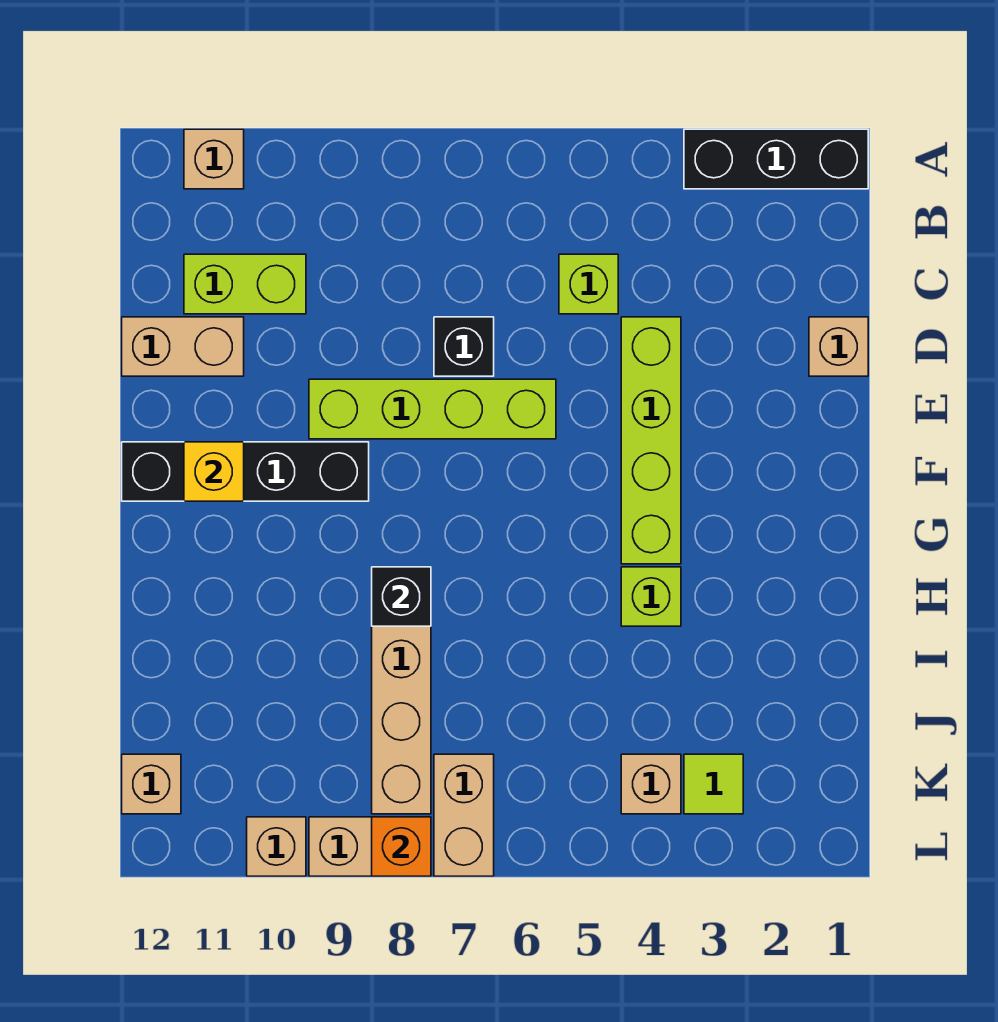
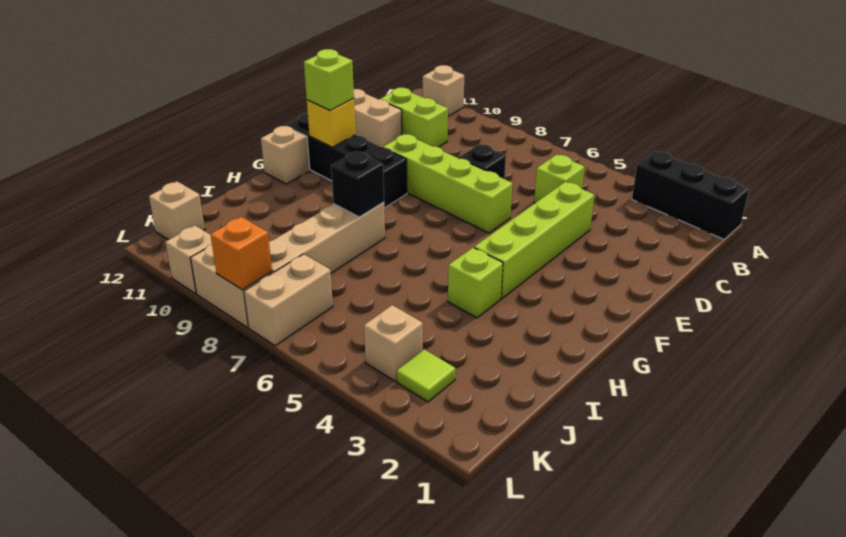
tan brick D1 level 1 -> tan brick G12 level 1
none -> lime brick F11 level 3

